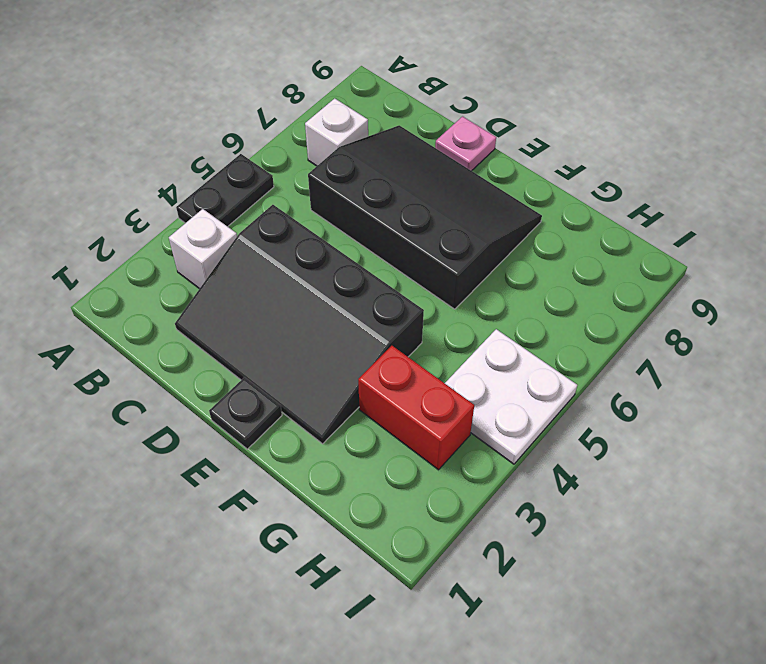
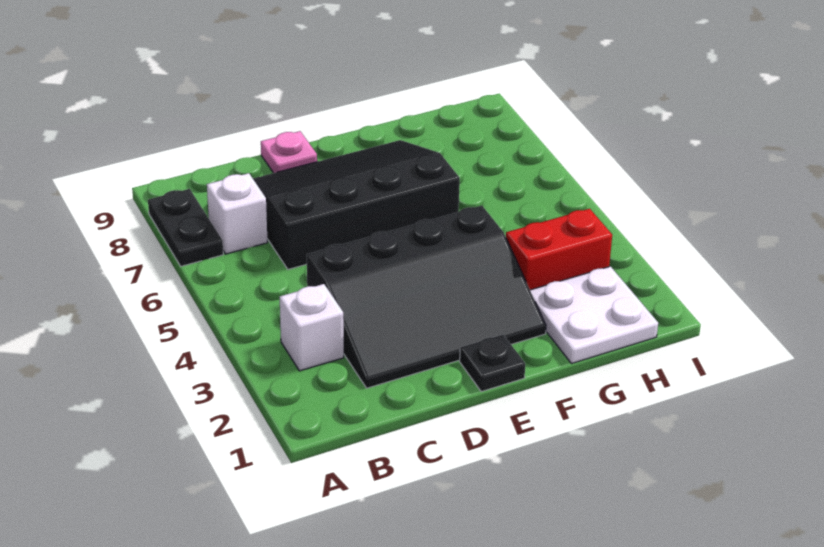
black plate A4:A5 level 1 -> black plate A7:A8 level 1
white plate H4:I5 level 1 -> white plate G1:H2 level 1

